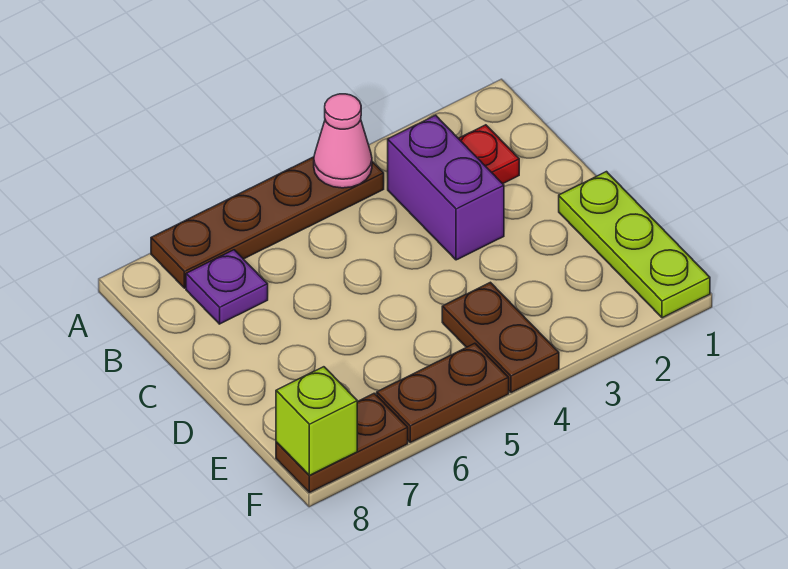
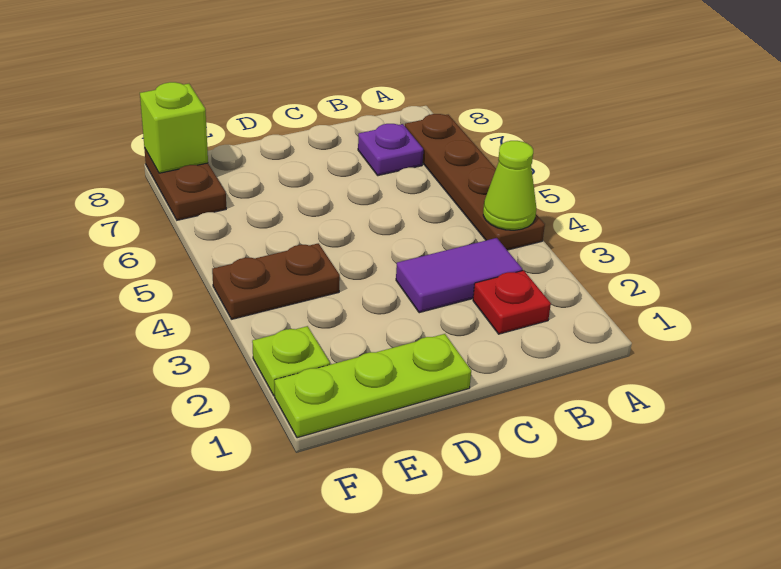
pink cone A4 level 2 -> lime cone A4 level 2
purple brick B3:C3 level 1 -> purple tile B3:C3 level 1
none -> lime plate F2 level 1
brown plate F5:F6 level 1 -> none

